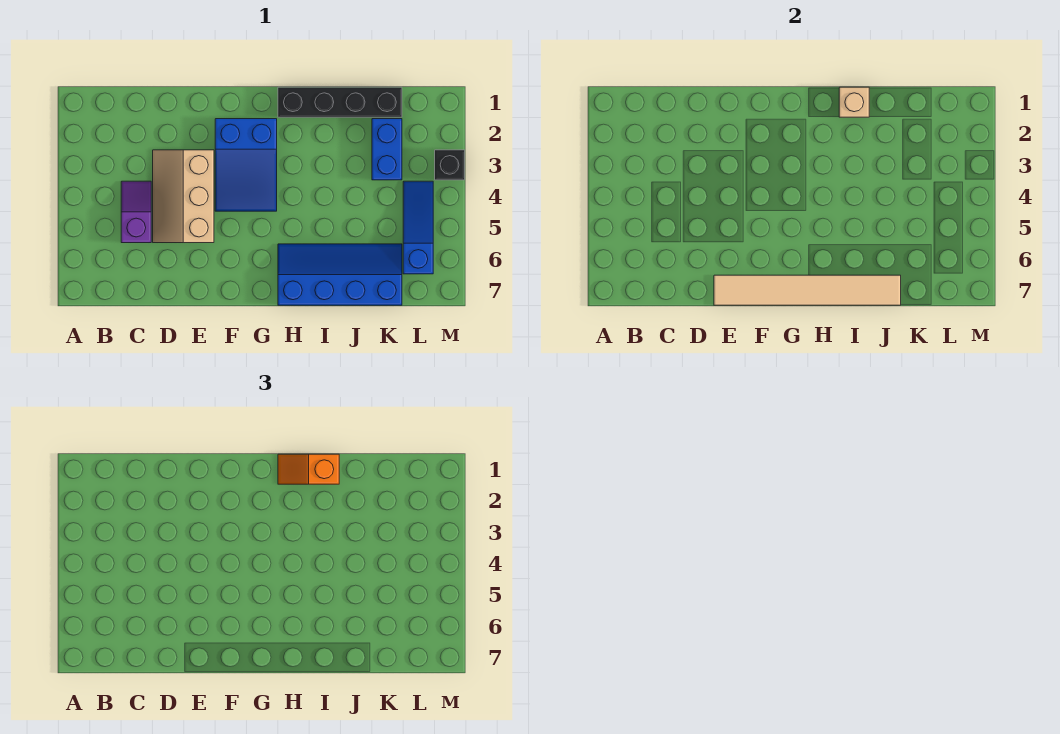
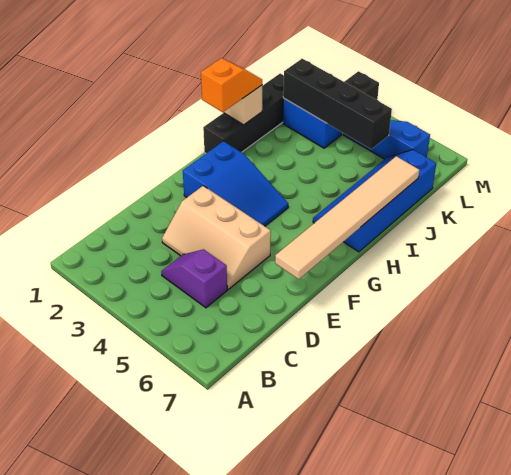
orange slope H1:I1 level 3 top I -> orange slope H1:I1 level 3 top H
none -> black brick K2:K5 level 2

